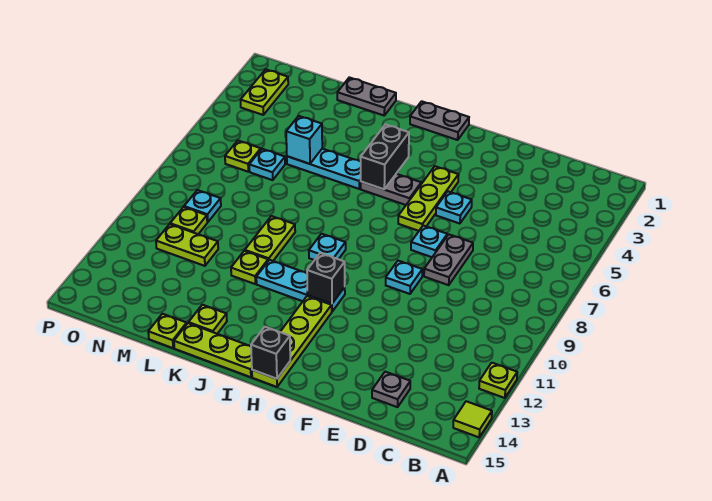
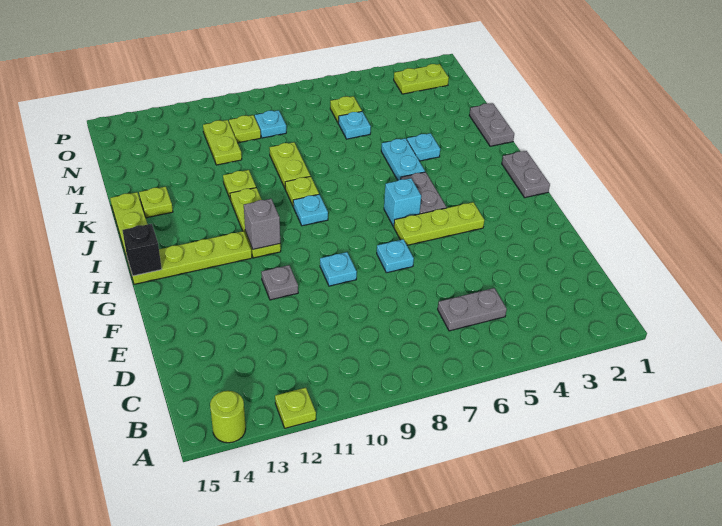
lime tile A14 level 1 -> lime round brick A14 level 1
grey plate D14 level 1 -> grey plate F11 level 1
grey plate E7:E8 level 1 -> grey plate C5:C6 level 1
cyan plate F5 level 1 -> cyan plate K4 level 1
cyan plate H11:J11 level 1 -> lime plate H11:J11 level 1
black brick H11 level 2 -> grey brick H11 level 2
black brick I4:I5 level 2 -> none
cyan plate J5:L5 level 1 -> cyan plate J5:K5 level 1
lime plate K9:K10 level 1 -> lime plate K9:L9 level 1
cyan brick L5 level 2 -> cyan brick H6 level 1
lime plate L15 level 1 -> lime plate J9 level 1

